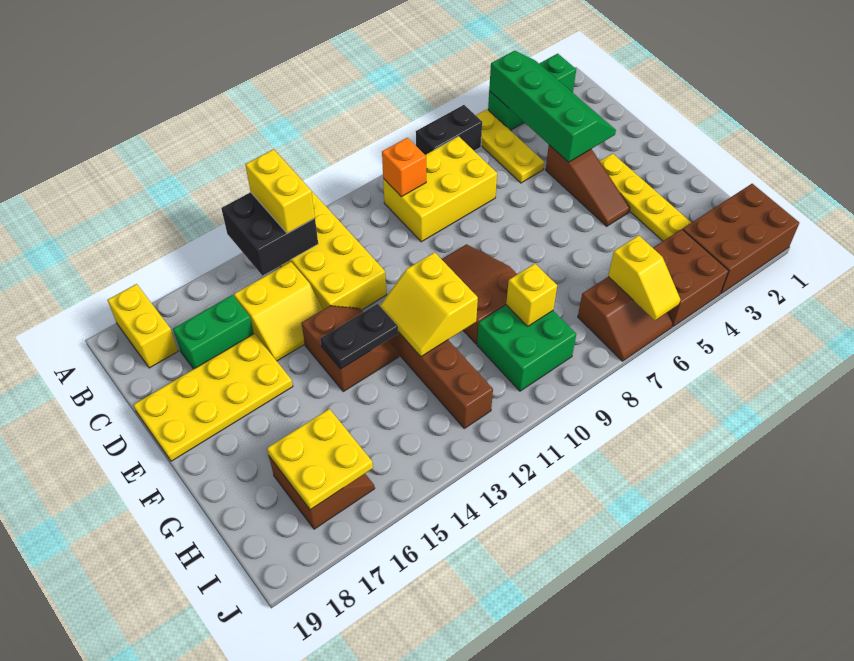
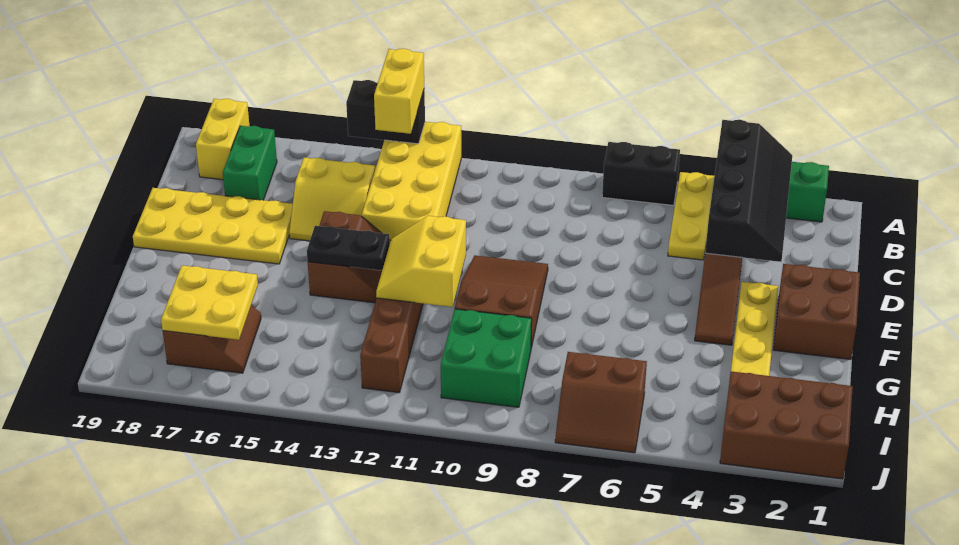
green slope A3:D4 level 2 top 4 -> black slope A3:D4 level 2 top 4
black brick A13:B14 level 2 -> black brick A13:A14 level 2
yellow brick B7:C9 level 1 -> none
orange brick B9 level 2 -> none
green brick C16:C17 level 1 -> green brick B17:C17 level 1
yellow brick H9 level 2 -> none
brown brick I4:J5 level 1 -> brown brick E1:F2 level 1
yellow slope I6:J6 level 2 top I -> none

